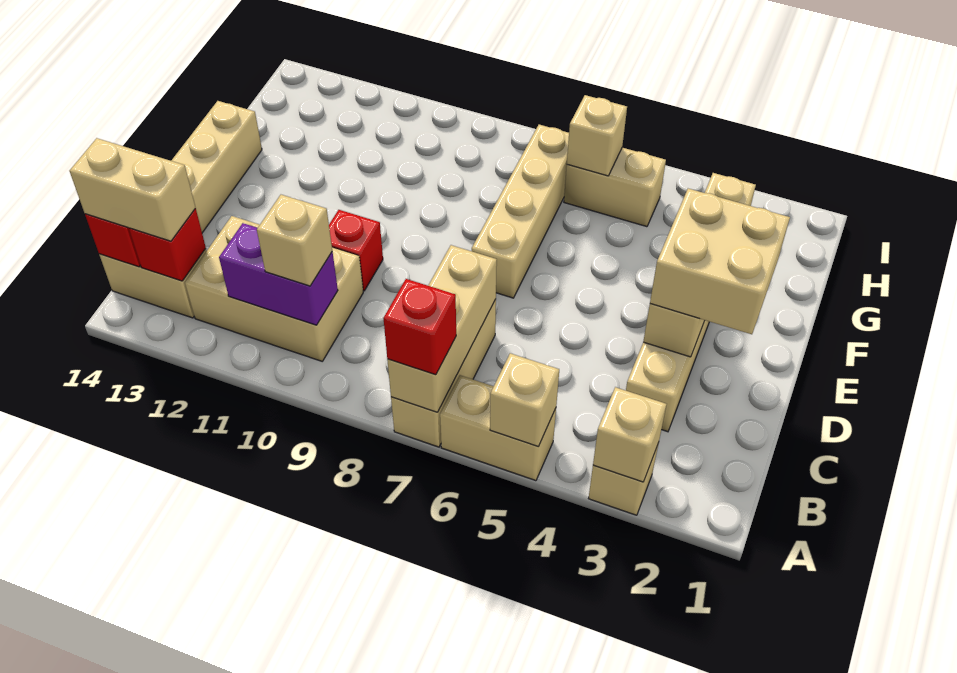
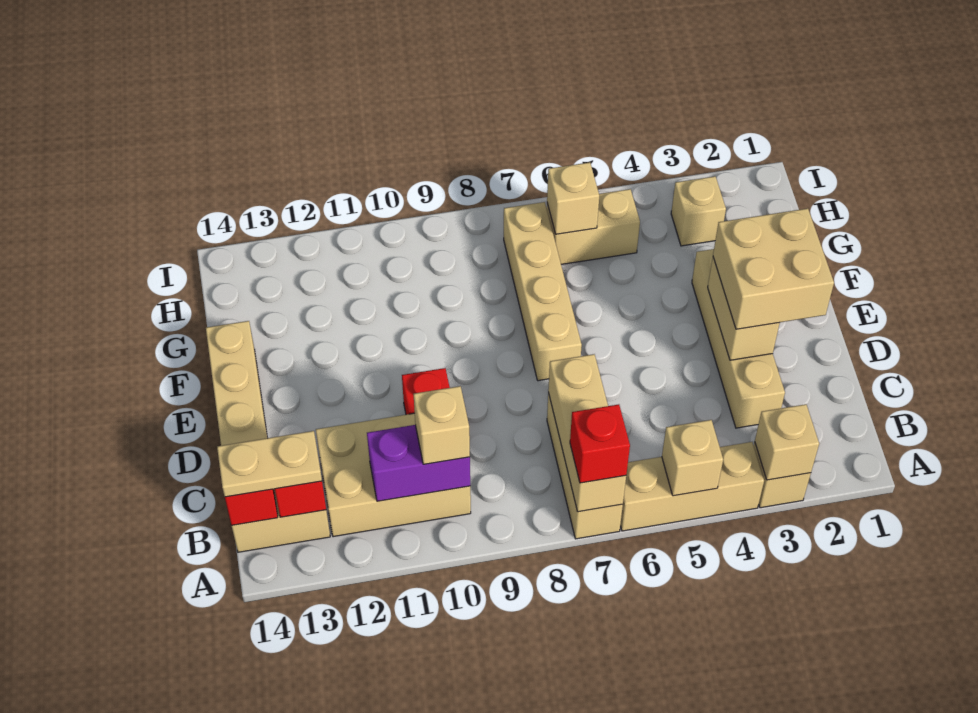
tan brick A5:A6 level 1 -> tan brick A4:A6 level 1
tan brick B13:B14 level 3 -> tan plate B13:B14 level 3

